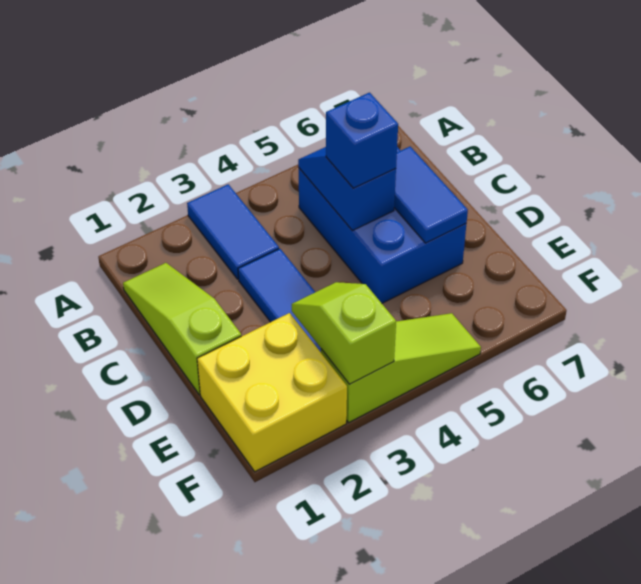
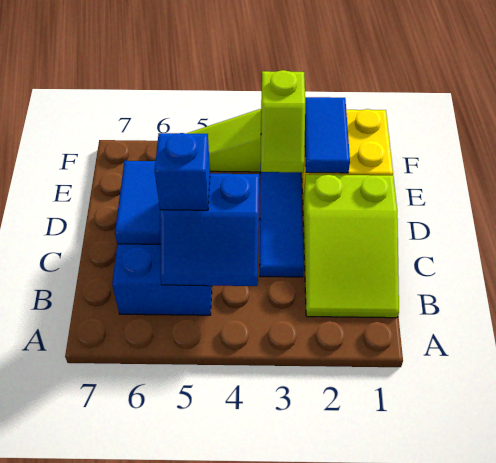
blue tile A3:B3 level 1 -> blue tile E2:F2 level 2
lime slope B1:D1 level 1 top D -> lime slope B1:D2 level 1 top D
blue slope B5:C5 level 2 top C -> blue slope B4:C5 level 2 top C

